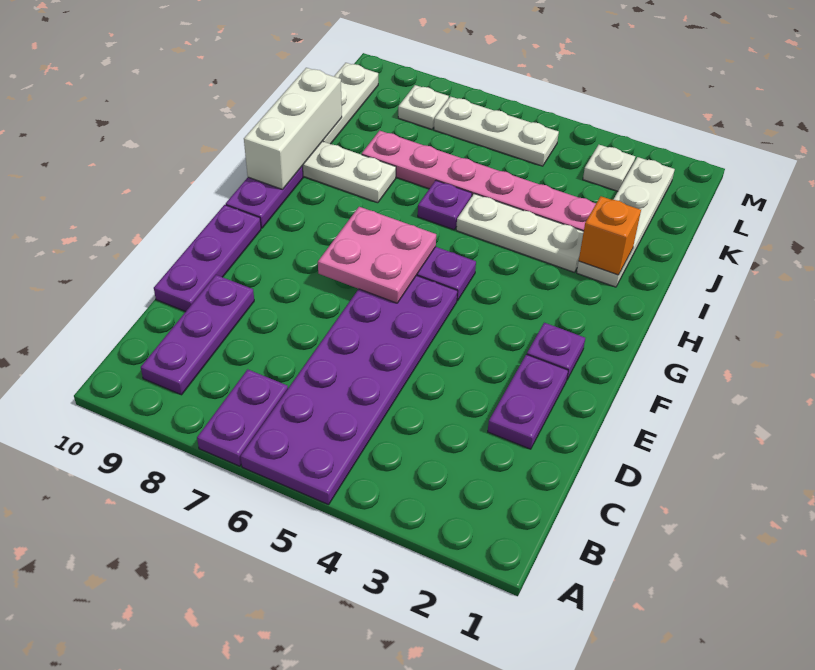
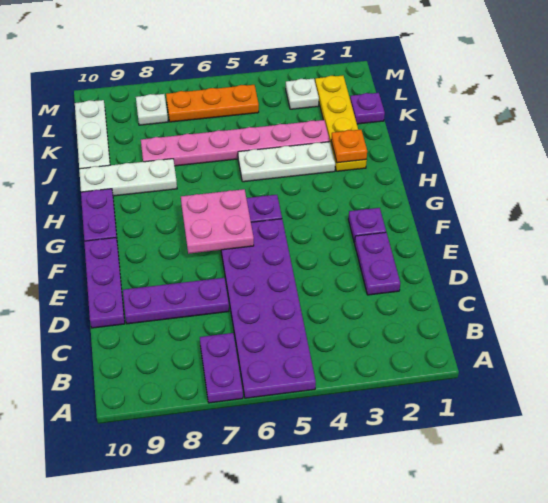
purple plate B9:D9 level 1 -> purple plate D7:D9 level 1
white brick H10:J10 level 2 -> none
white plate I2:L2 level 1 -> yellow plate I2:L2 level 1
orange brick I2 level 2 -> orange plate I2 level 2
purple plate I6 level 1 -> purple plate K1 level 1
white plate L5:L7 level 1 -> orange plate L5:L7 level 1

